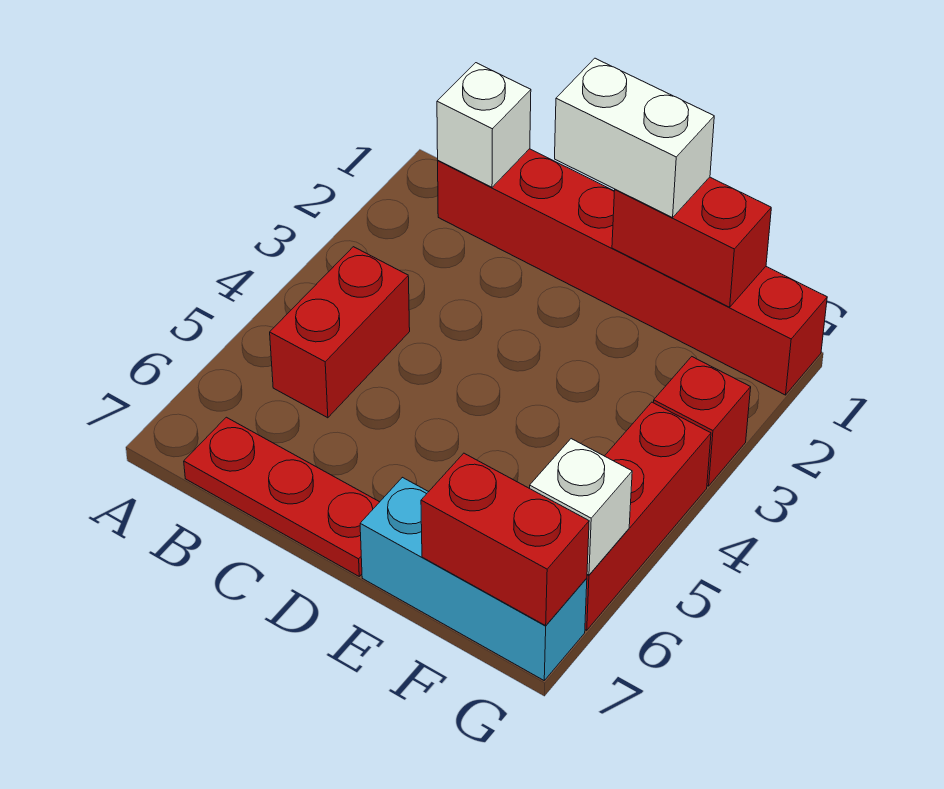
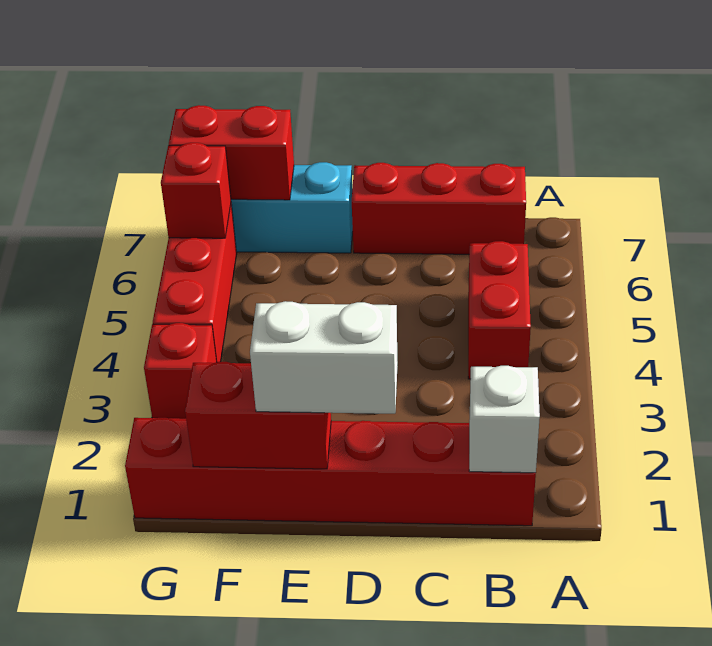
red plate B7:D7 level 1 -> red brick B7:D7 level 1
white brick G6 level 2 -> red brick G6 level 2

